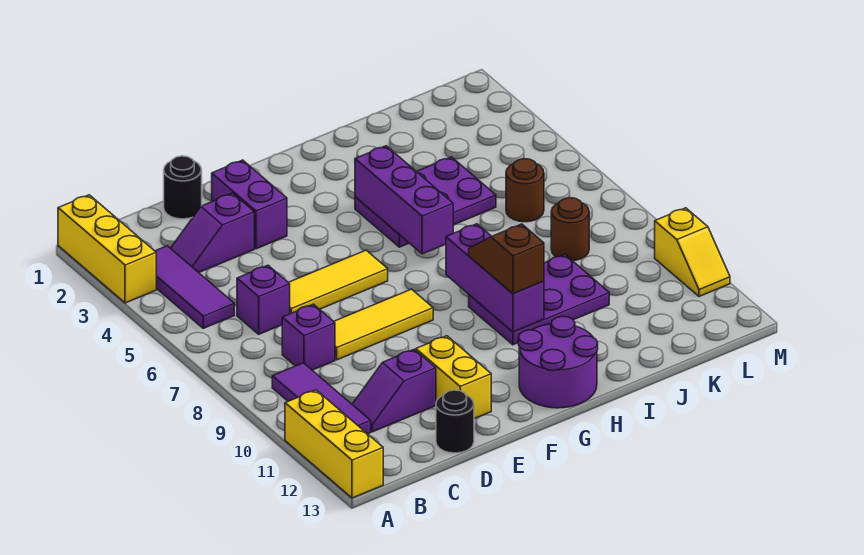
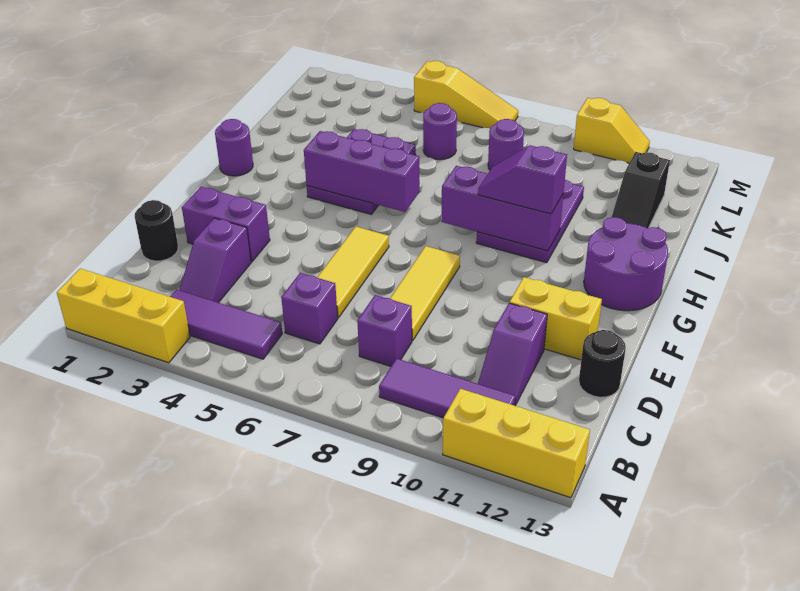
none -> purple round brick H1 level 1
brown slope H9:H10 level 3 top 10 -> purple slope H9:H10 level 3 top 10
none -> black slope J12:K12 level 1 top K
brown round brick K6 level 1 -> purple round brick K6 level 1
brown round brick K8 level 1 -> purple round brick K8 level 1
none -> yellow slope M5:M7 level 1 top 5

